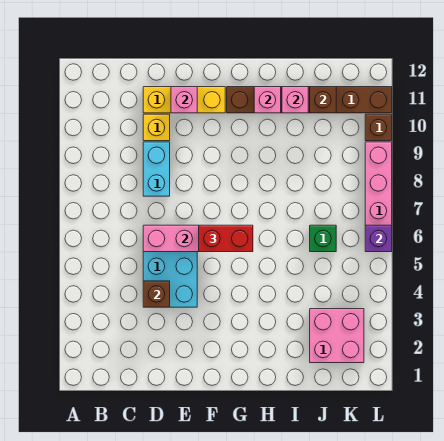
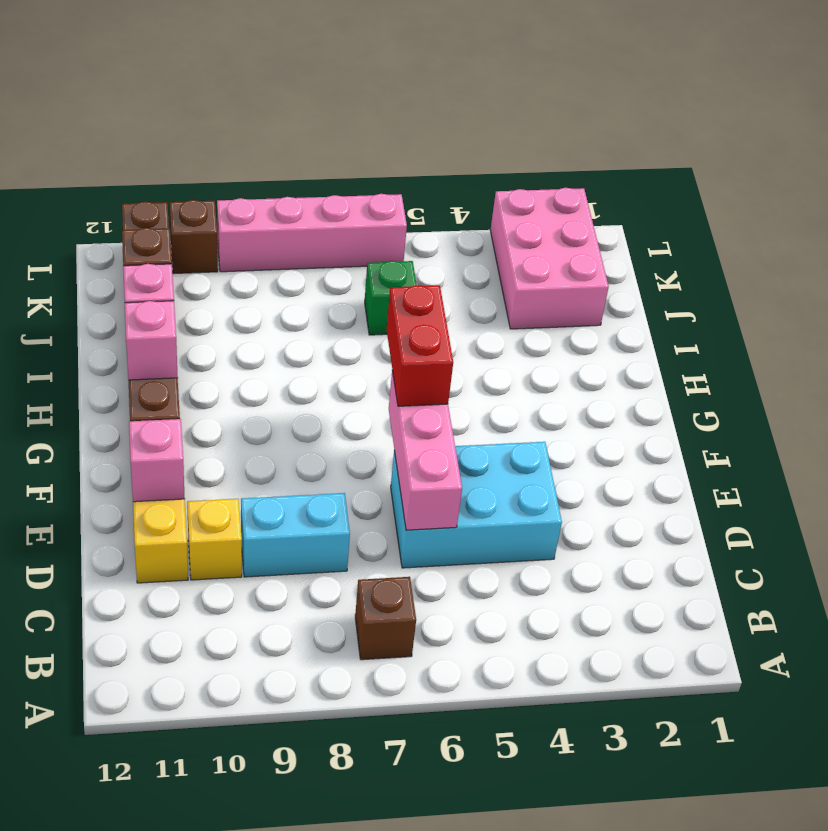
brown brick D4 level 2 -> brown brick B7 level 1
pink brick J2:K3 level 1 -> pink brick J2:L3 level 1
purple brick L6 level 2 -> none

